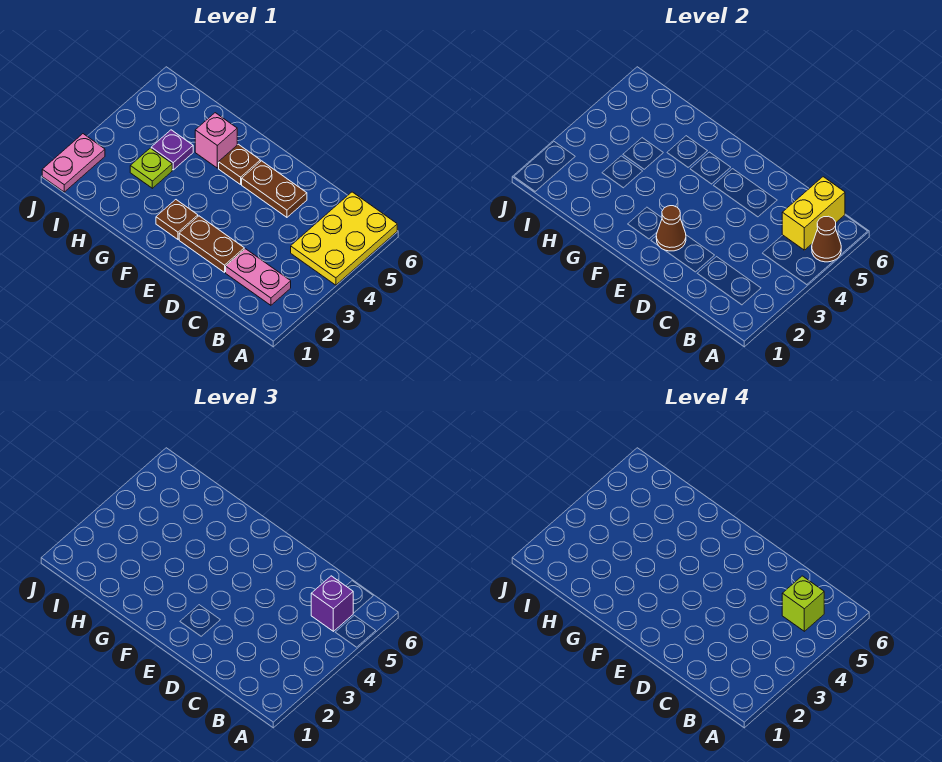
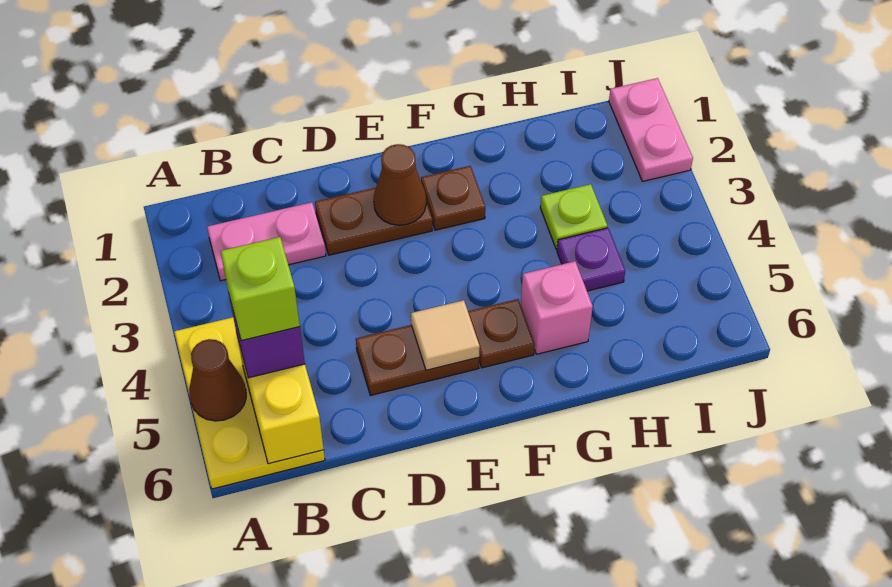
none -> tan tile E5 level 2

